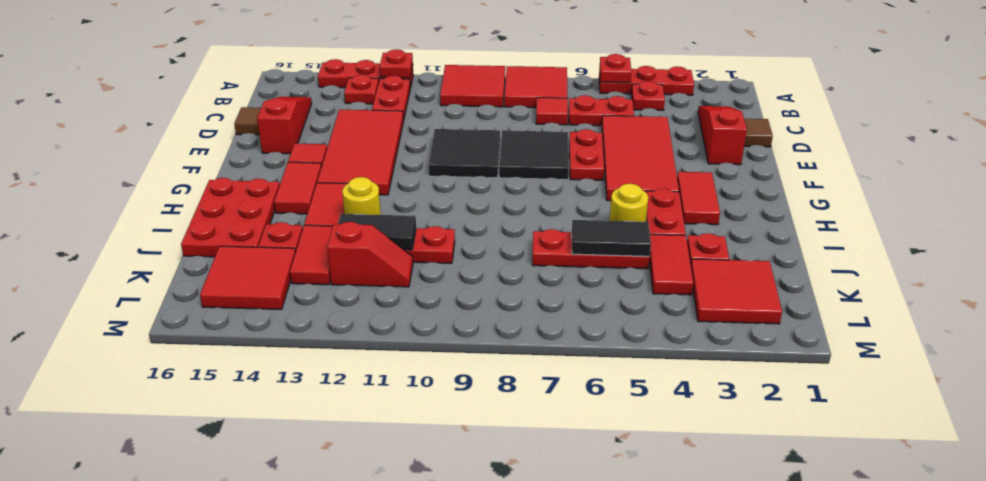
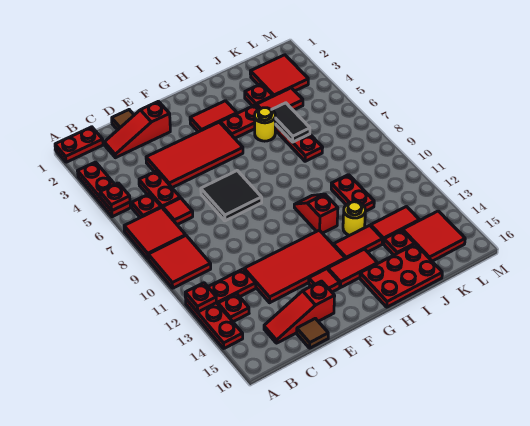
red plate B4 level 1 -> red plate B6 level 1
red plate E6:F6 level 1 -> red plate A1:B1 level 1
black tile E9:F10 level 1 -> none
black tile J11:J12 level 2 -> none
red slope K11:K12 level 1 top 12 -> red slope H10:H11 level 1 top 11

